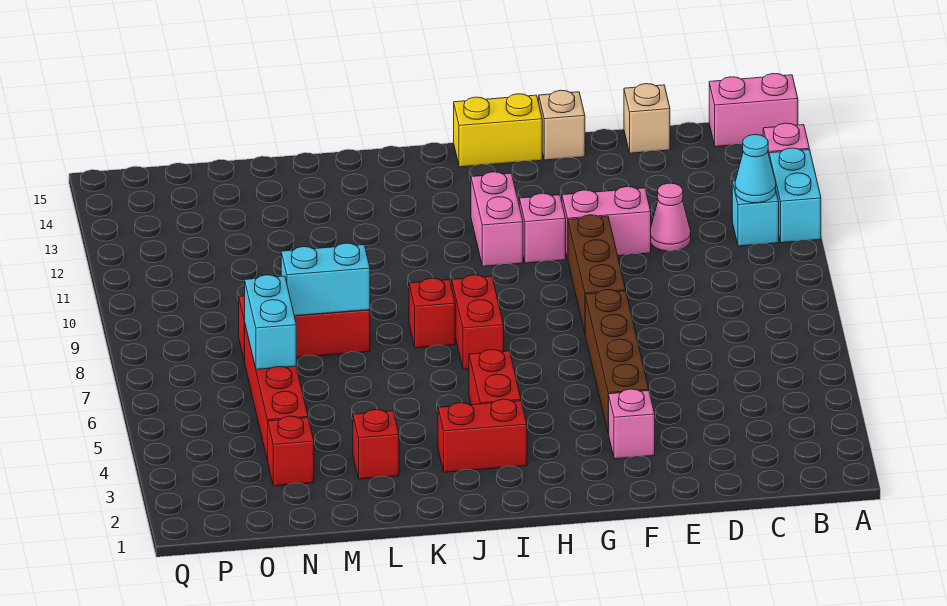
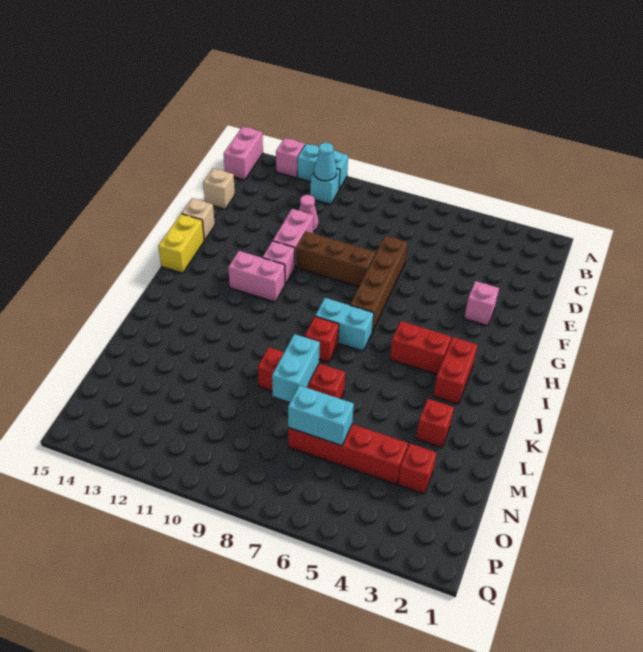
brown brick F4:F7 level 1 -> brown brick E7:H7 level 1
red brick I7:I8 level 1 -> cyan brick I7:I8 level 1
red brick L8:N8 level 1 -> red brick L7:L9 level 1

